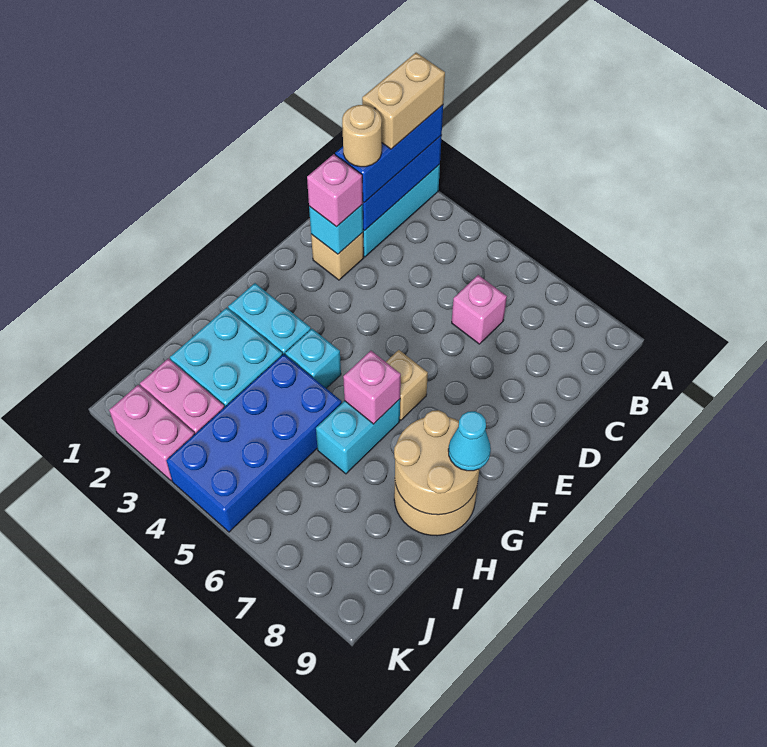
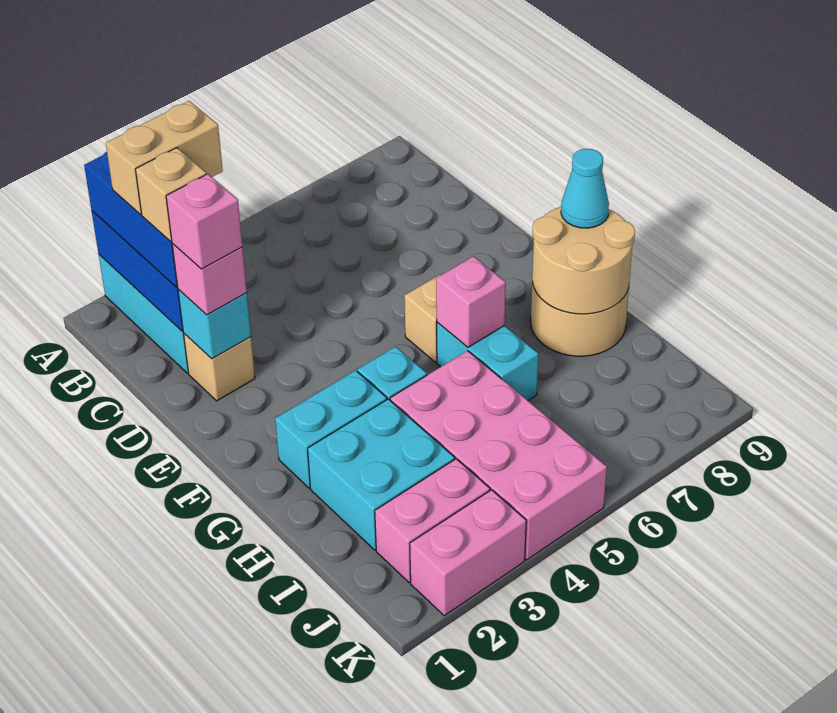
tan brick A2:B2 level 4 -> tan brick B2:B3 level 4
tan round brick C2 level 4 -> tan brick C2 level 4
pink brick C6 level 1 -> pink brick D2 level 4
blue brick H4:K5 level 1 -> pink brick H4:K5 level 1

